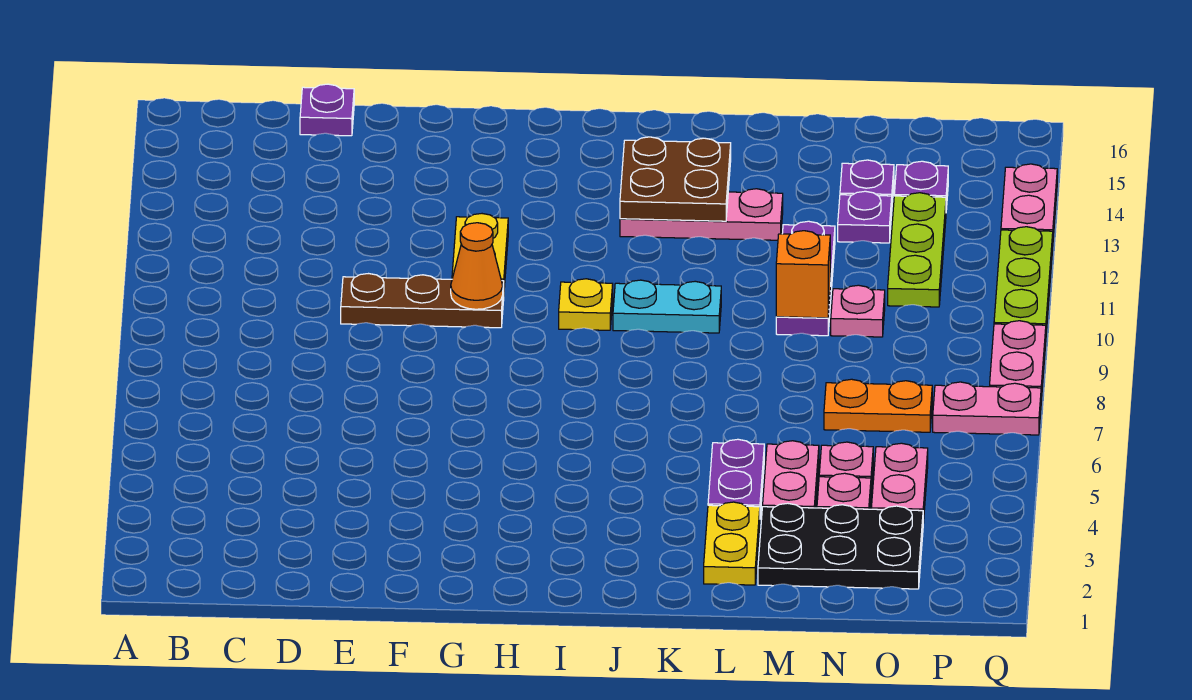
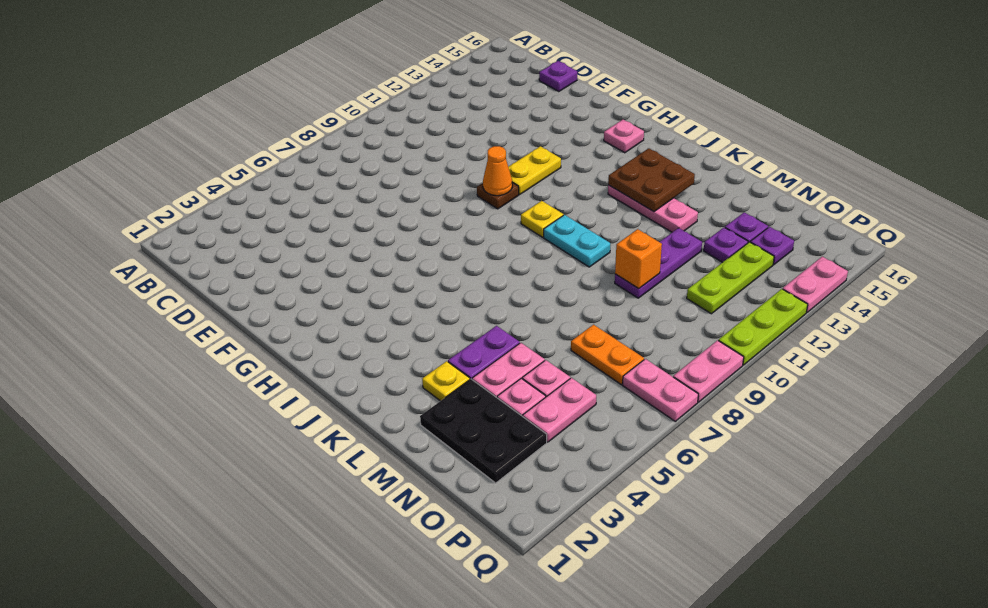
brown plate E10:G10 level 1 -> brown plate G10 level 1
yellow plate L2:L3 level 1 -> yellow plate L3 level 1
pink plate N10 level 1 -> pink plate H15 level 1

